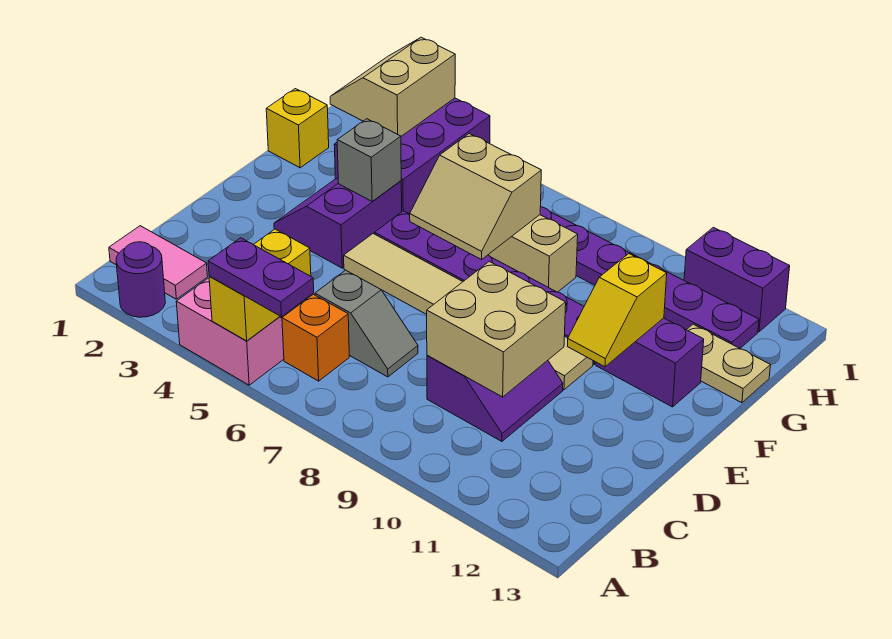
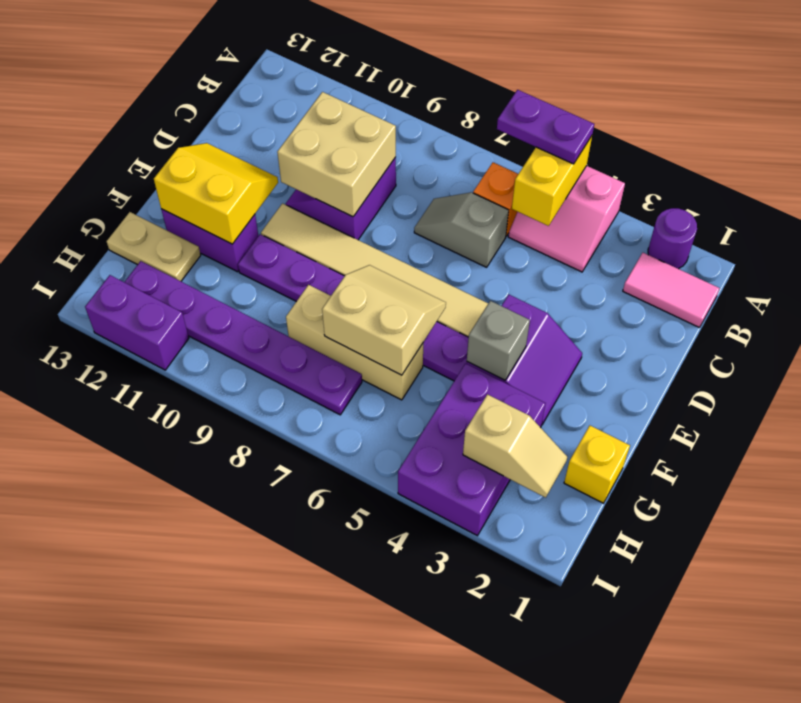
yellow slope E11:F11 level 2 top F -> yellow slope E11:F12 level 2 top F
tan slope H2:I3 level 2 top 3 -> tan slope H2:H3 level 2 top 3

